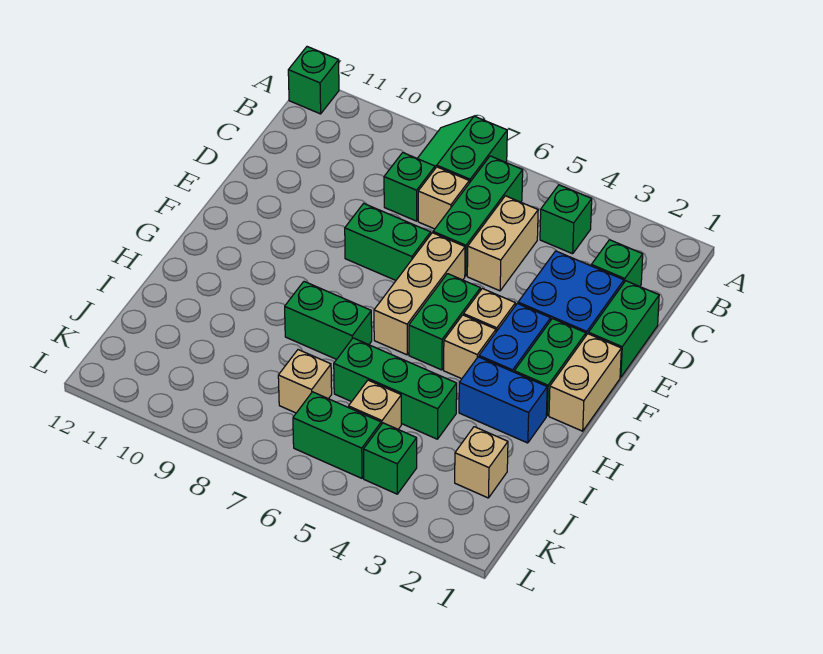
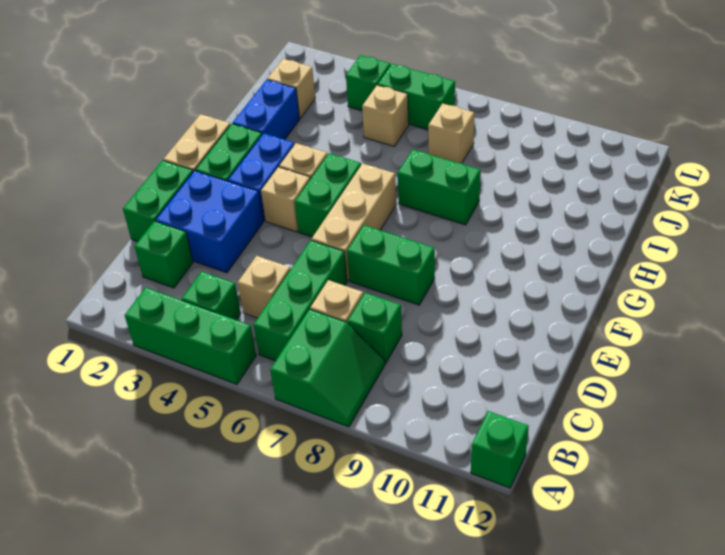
tan brick C5:D5 level 1 -> tan brick C5 level 1
blue brick H2:H3 level 1 -> blue brick H2:I2 level 1
green brick I4:I6 level 1 -> green brick A3:A5 level 1

